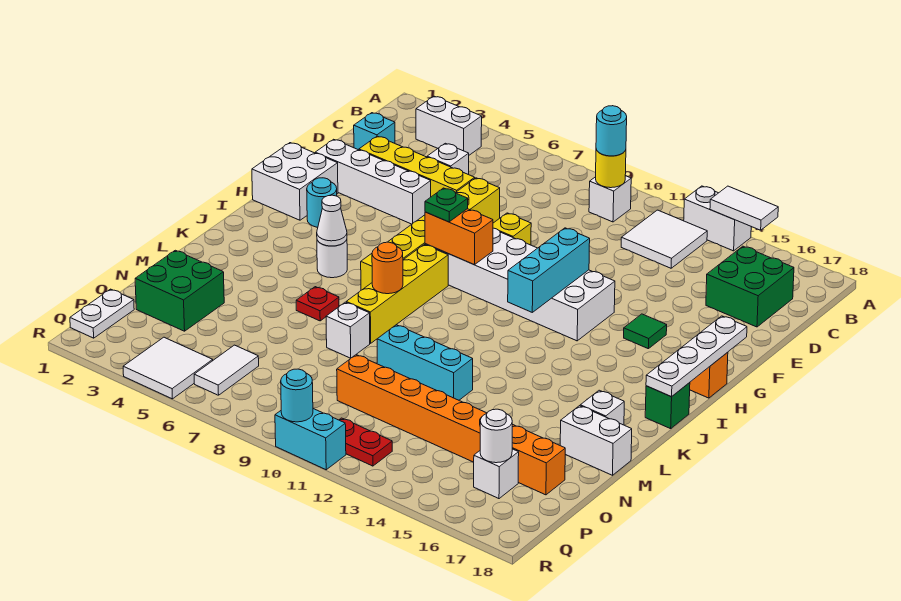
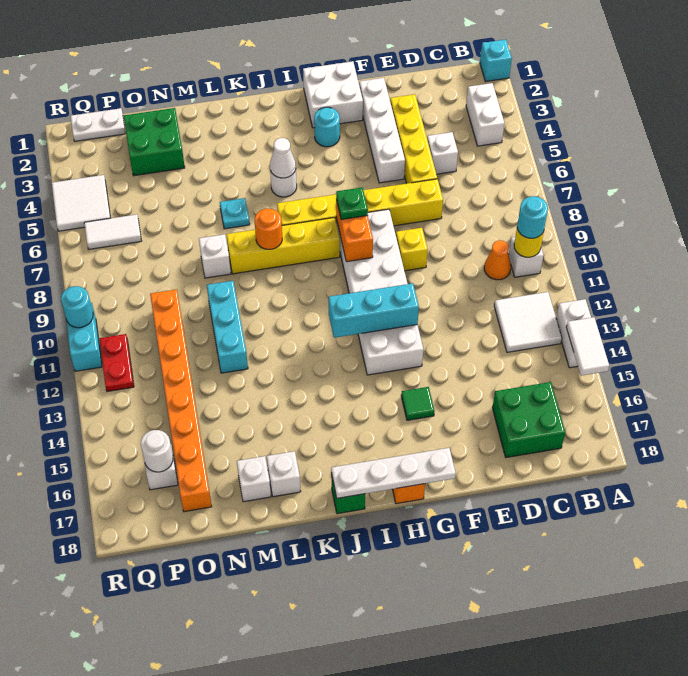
none -> orange cone C10 level 1
cyan brick D2 level 1 -> cyan brick A1 level 1
red plate L6 level 1 -> cyan plate L6 level 1
white brick M17:M18 level 1 -> white brick M17 level 1

